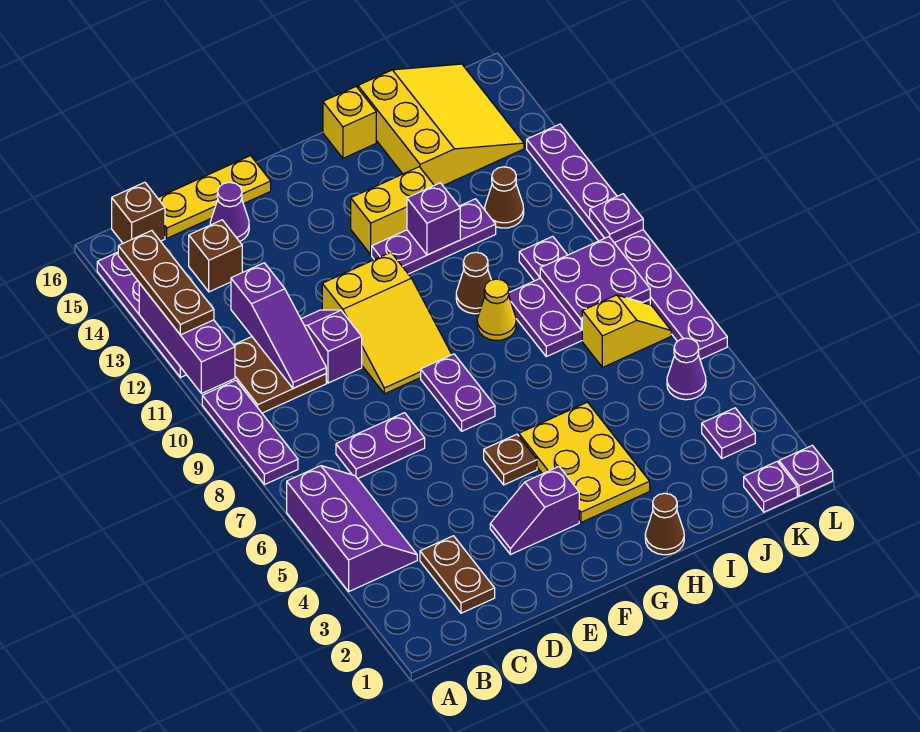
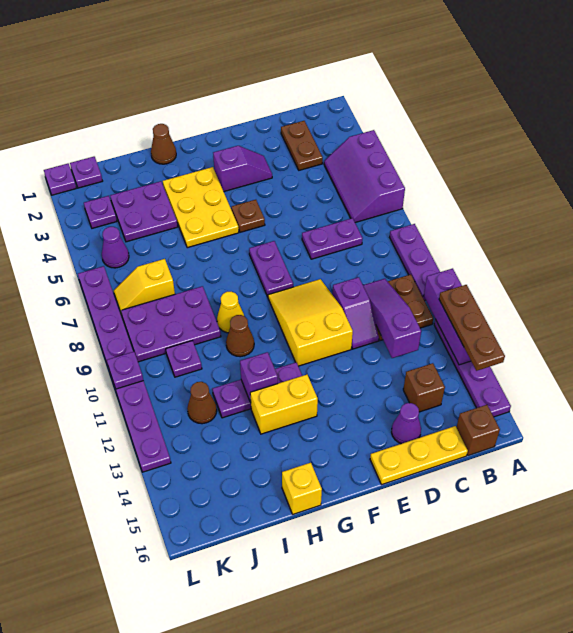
yellow slope I14:K16 level 1 top I -> none
purple plate J8:K9 level 2 -> purple plate I3:J4 level 1

